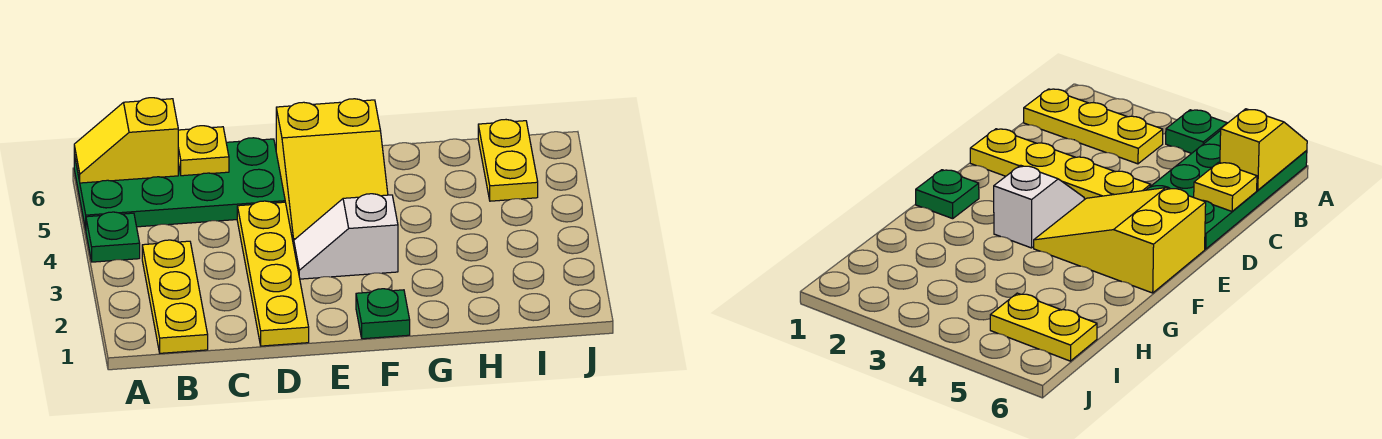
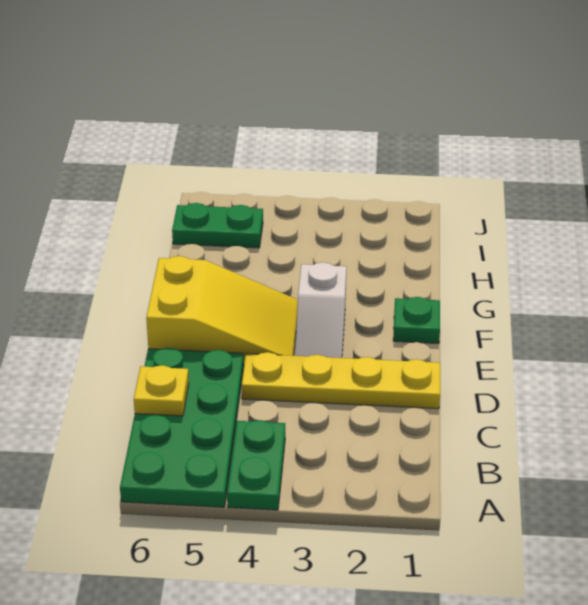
green plate A4 level 1 -> green plate A4:B4 level 1
yellow slope A6:B6 level 2 top B -> none
yellow plate B1:B3 level 1 -> none
yellow plate I5:I6 level 1 -> green plate I5:I6 level 1

